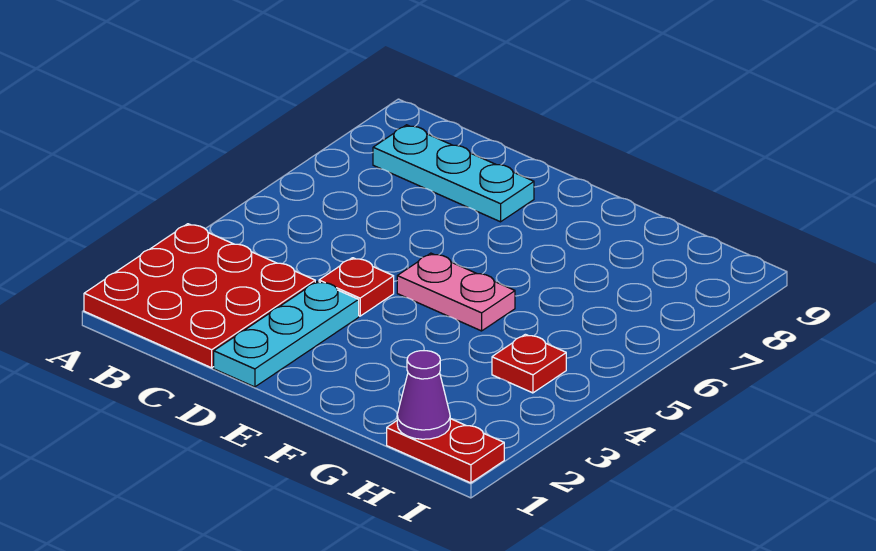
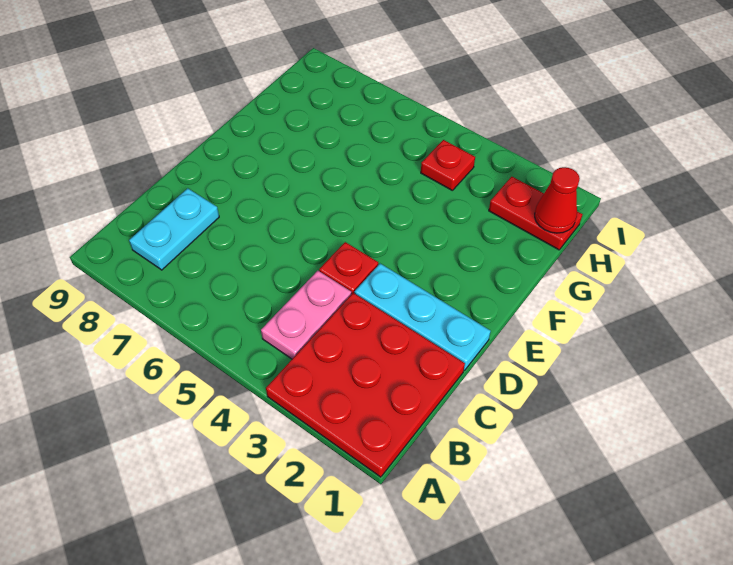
cyan plate B8:D8 level 1 -> cyan plate B8:C8 level 1
pink plate E5:F5 level 1 -> pink plate B4:C4 level 1
red plate H1:I1 level 1 -> red plate H1:H2 level 1
purple cone H1 level 2 -> red cone H1 level 2

